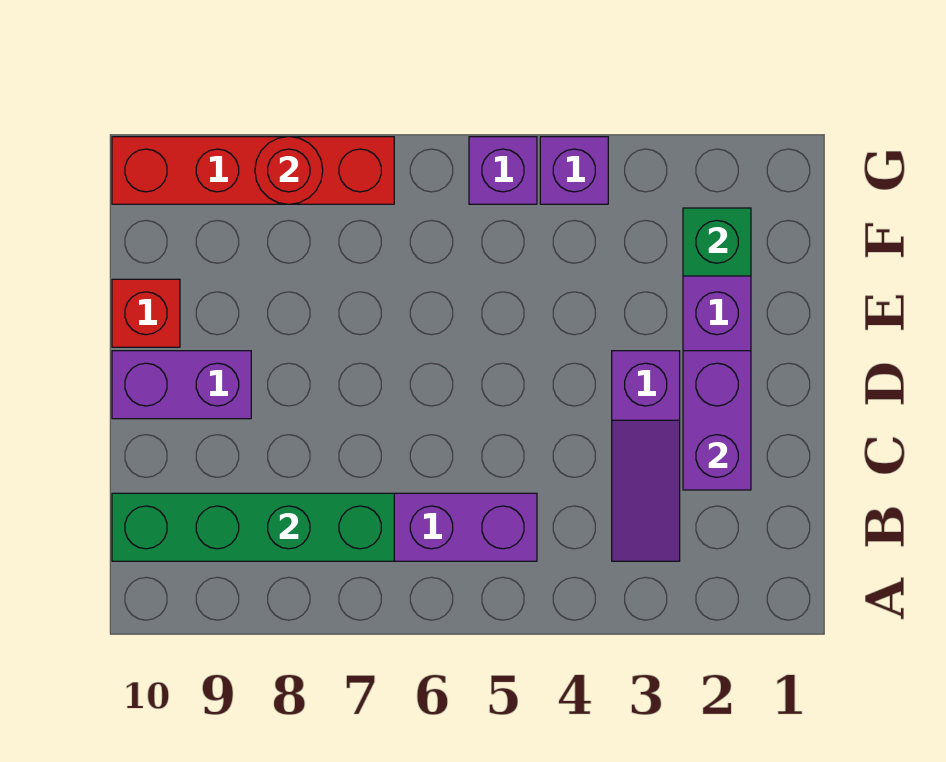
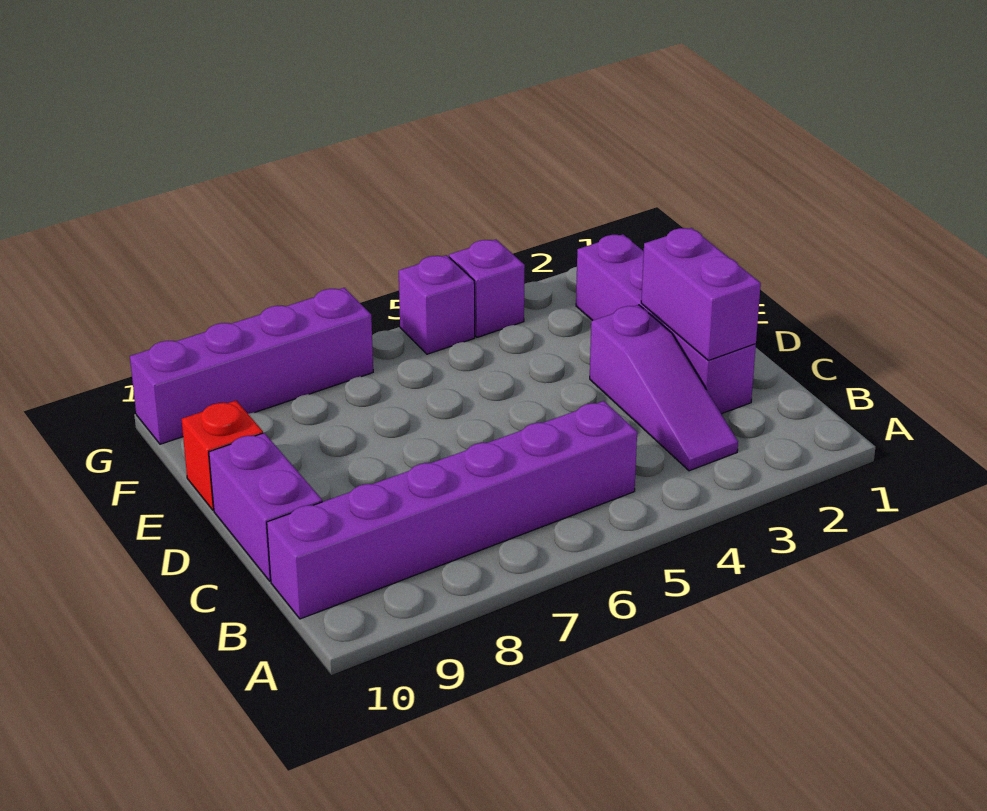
green brick B7:B10 level 2 -> none
purple brick D9:D10 level 1 -> purple brick C10:D10 level 1
green brick F2 level 2 -> none
red brick G7:G10 level 1 -> purple brick G7:G10 level 1
red round brick G8 level 2 -> none

